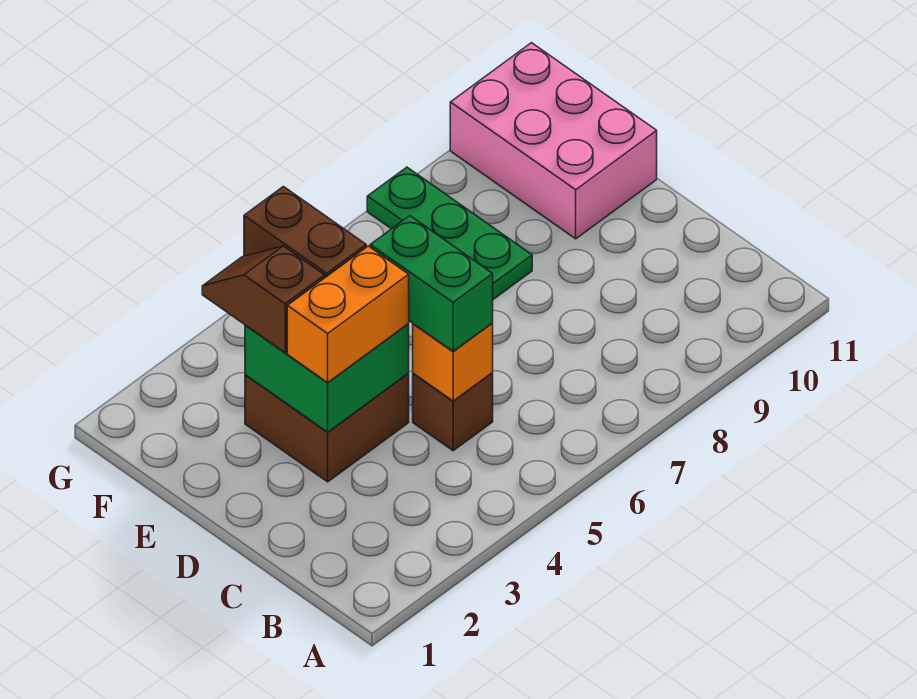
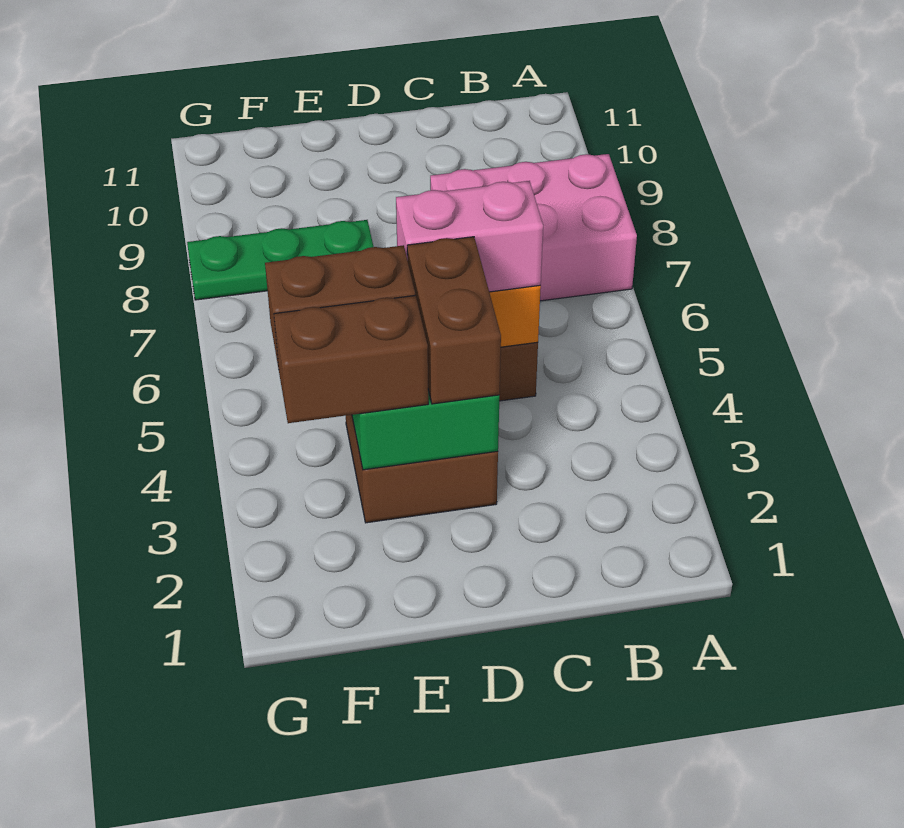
green brick C5:D5 level 3 -> pink brick C5:D5 level 3
orange brick D3:D4 level 3 -> brown brick D3:D4 level 3
brown slope E3:F3 level 3 top E -> brown brick E3:F3 level 3
pink brick E10:G11 level 1 -> pink brick A7:C8 level 1

